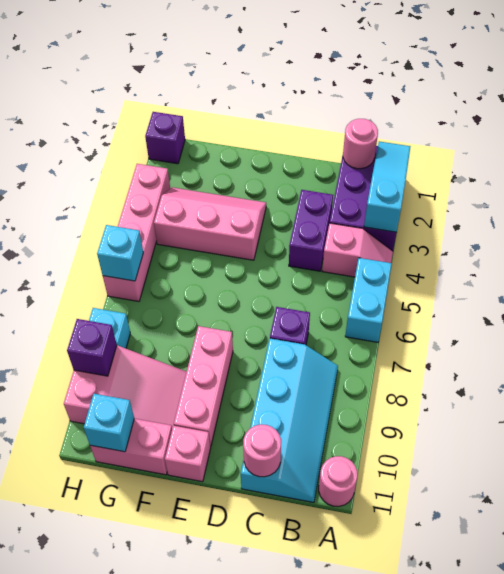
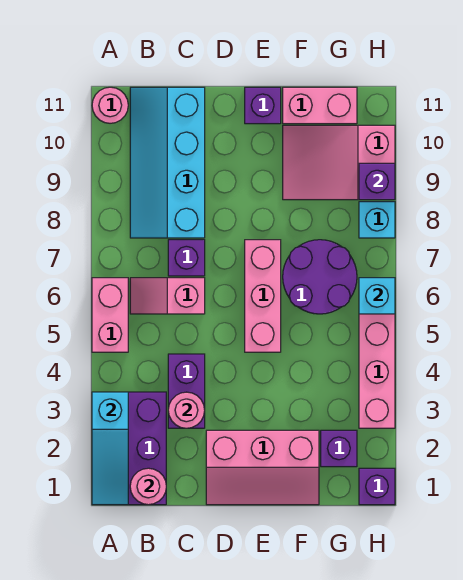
pink slope A4:B4 level 1 top B -> pink slope B6:C6 level 1 top C
cyan brick A5:A6 level 1 -> pink brick A5:A6 level 1
pink round brick C11 level 2 -> pink round brick C3 level 2
pink slope E3:G4 level 1 top 4 -> pink slope D1:F2 level 1 top 2
pink brick E8:E10 level 1 -> pink brick E5:E7 level 1
pink brick E11 level 1 -> purple brick E11 level 1
none -> purple round brick F6:G7 level 1
none -> purple brick G2 level 1
cyan brick G11 level 2 -> none

